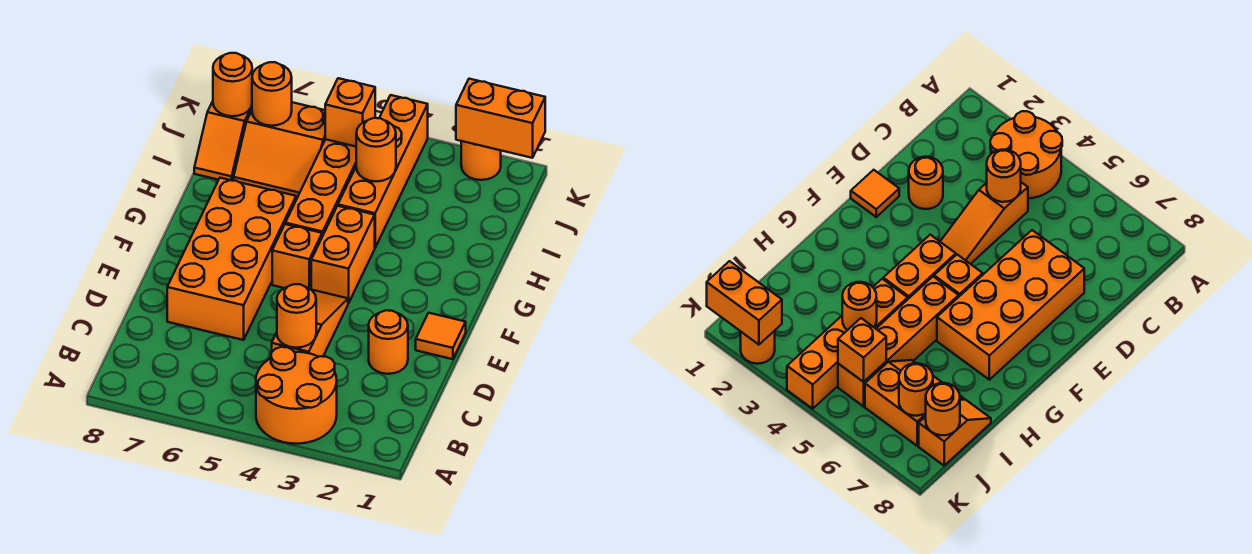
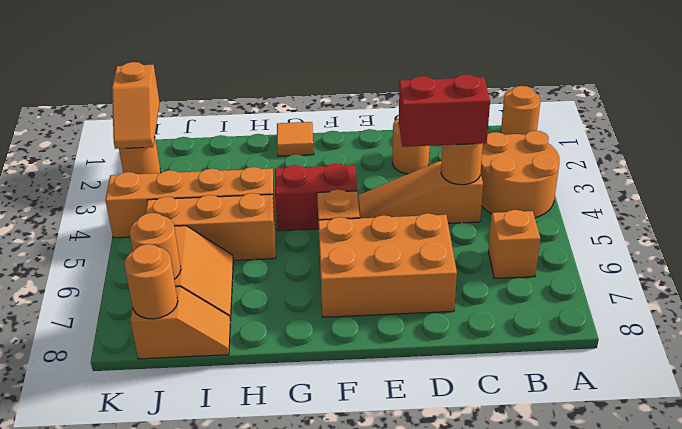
none -> red brick C4:D4 level 3
orange brick D6:G7 level 1 -> orange brick D6:F7 level 1
orange tile E1 level 1 -> orange tile G1 level 1
orange brick F4:G4 level 1 -> red brick F4:G4 level 1
orange brick G5:J5 level 1 -> orange brick H5:J5 level 1
orange round brick I4 level 2 -> orange round brick A1 level 1
orange brick J5 level 2 -> orange brick B6 level 1
orange brick K1:K2 level 2 -> orange slope K1:K2 level 2 top 1

